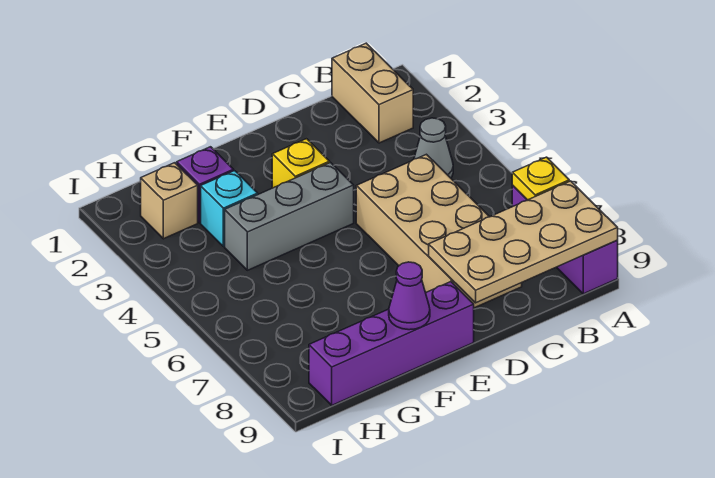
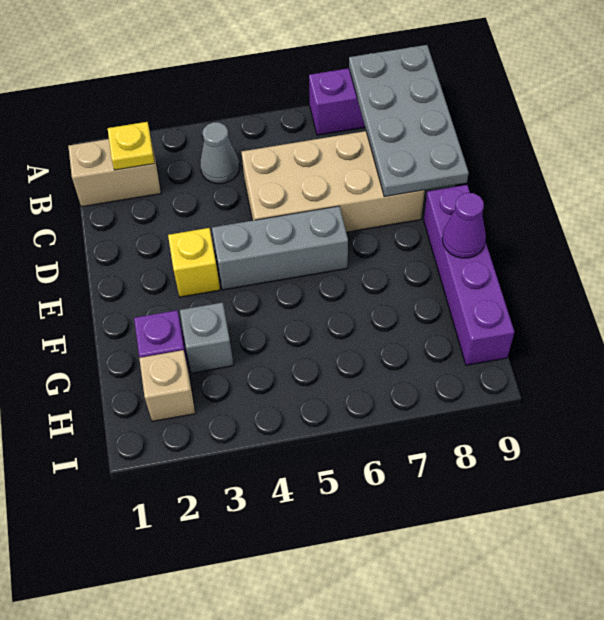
yellow plate A7 level 2 -> yellow plate B2 level 2
tan plate A8:D9 level 2 -> grey plate A8:D9 level 2
grey brick E4:G4 level 1 -> grey brick E4:E6 level 1
cyan brick G3 level 1 -> grey brick G3 level 1

